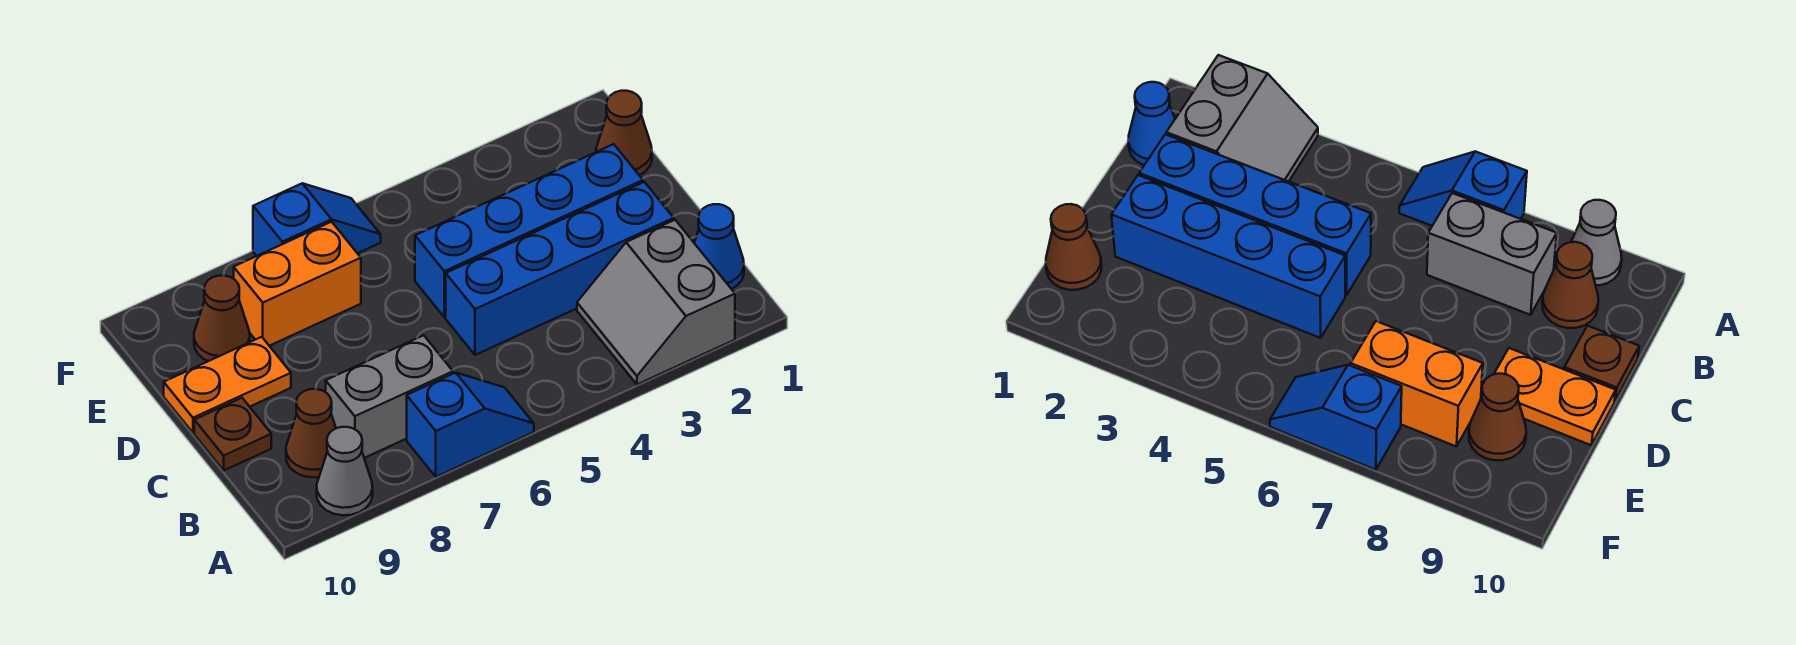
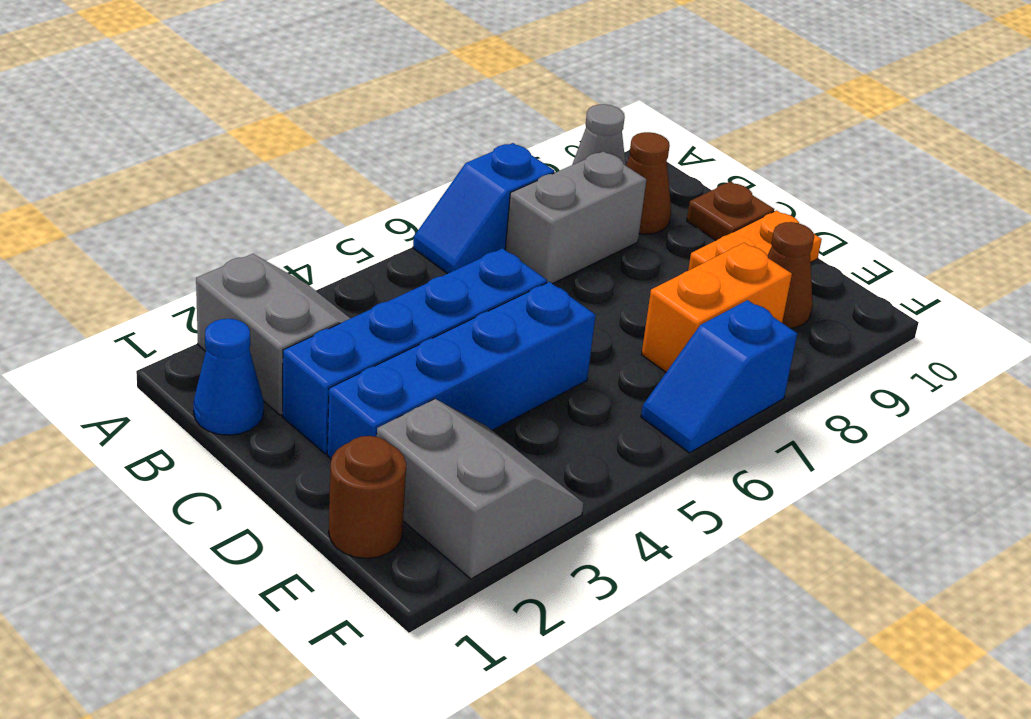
brown cone E1 level 1 -> brown round brick E1 level 1
none -> grey slope E2:F3 level 1 top 2

